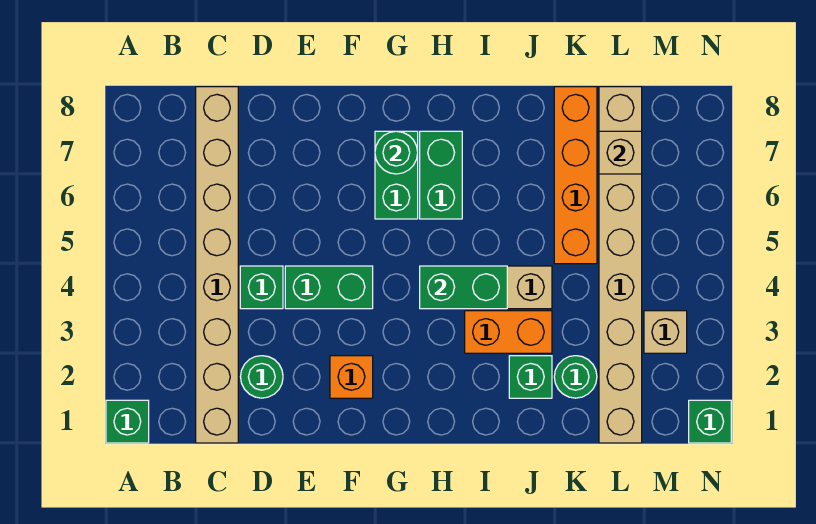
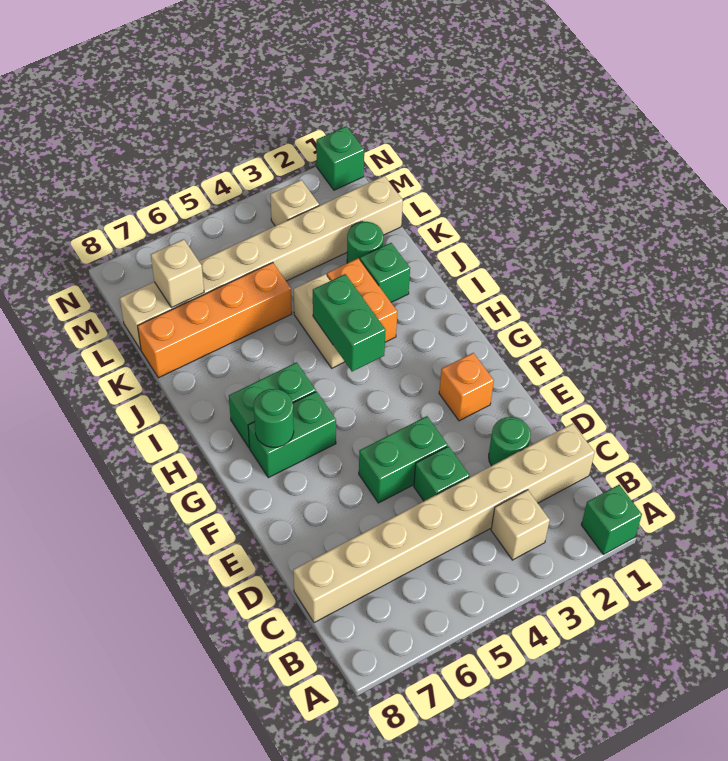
none -> tan brick B3 level 1
green brick E4:F4 level 1 -> green brick E4:E5 level 1

